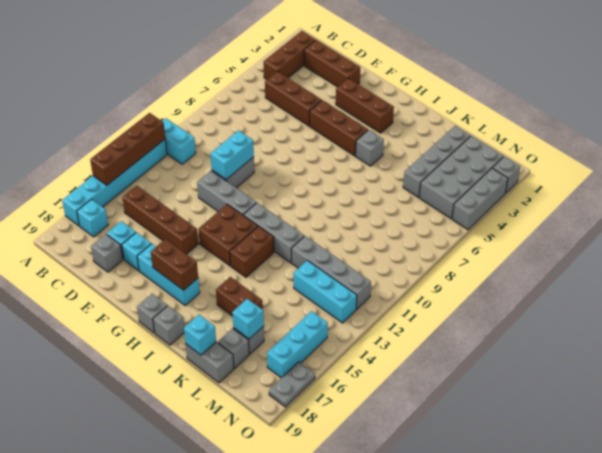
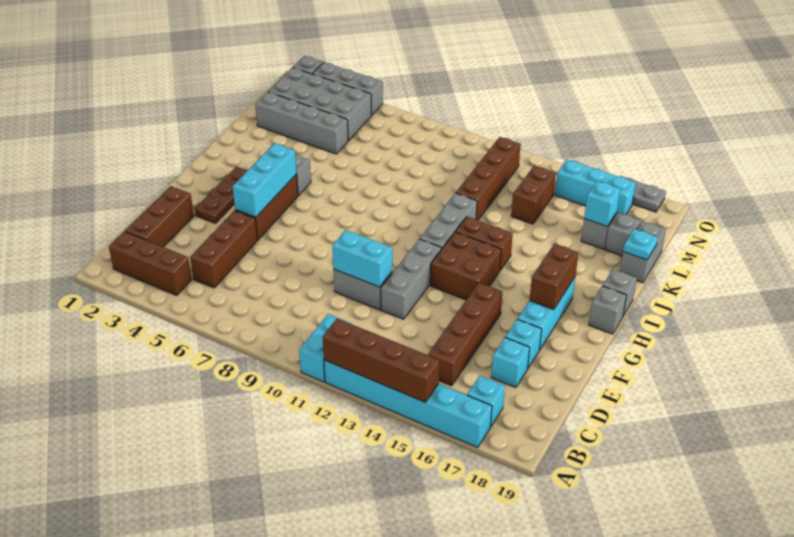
grey brick D18 level 1 -> none
brown brick F3:H3 level 1 -> brown plate F3:H3 level 1
brown brick J16:K16 level 1 -> brown brick L14:M14 level 1
grey brick K12:N12 level 1 -> brown brick K12:N12 level 1
cyan brick K19 level 2 -> cyan plate K19 level 2
cyan brick L13:N13 level 1 -> cyan brick F5:H5 level 2

